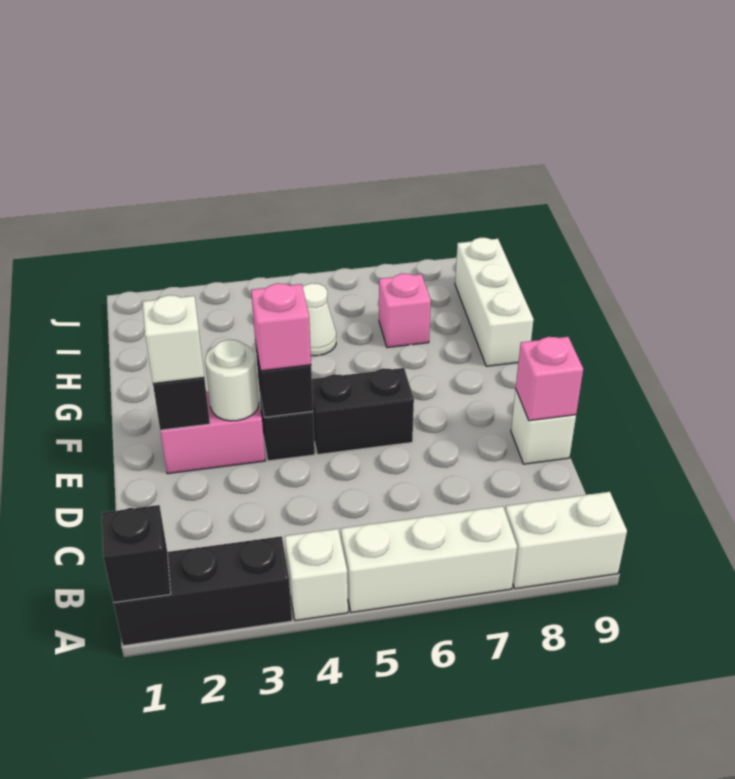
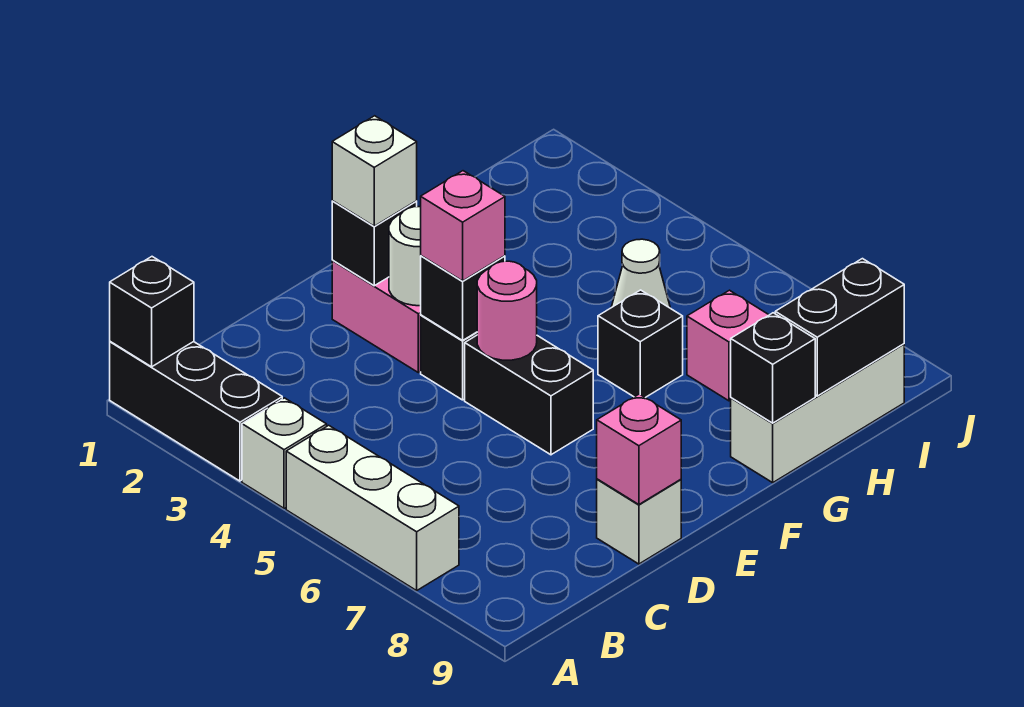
white brick A8:A9 level 1 -> none
none -> pink round brick E5 level 2
none -> black brick G6 level 1
none -> black brick G9 level 2
none -> black brick H9:I9 level 2

